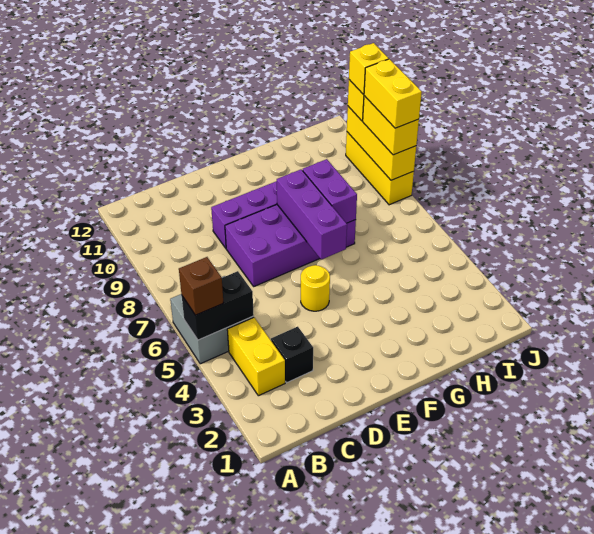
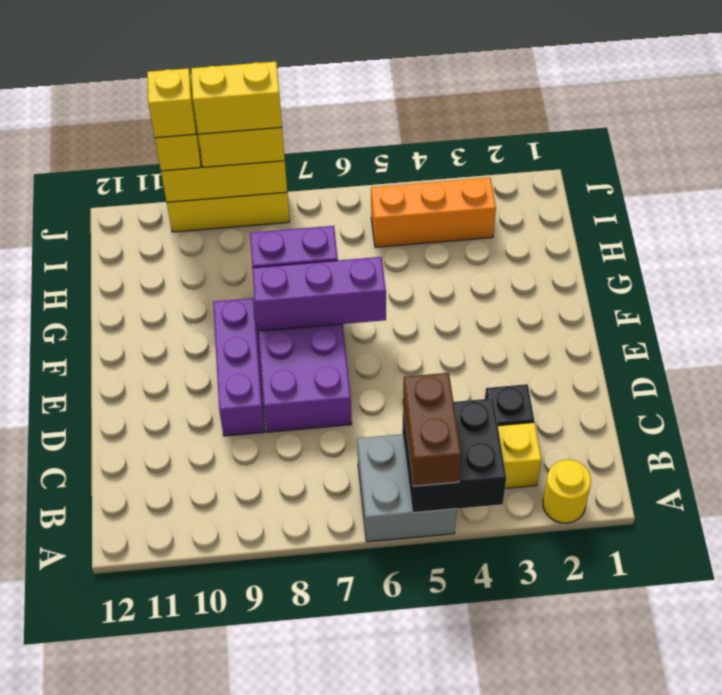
black brick A5:B5 level 2 -> black brick A4:B5 level 2
brown brick A5 level 3 -> brown brick A5:B5 level 3
yellow round brick E5 level 1 -> yellow round brick A2 level 1
none -> orange brick I3:I5 level 1

